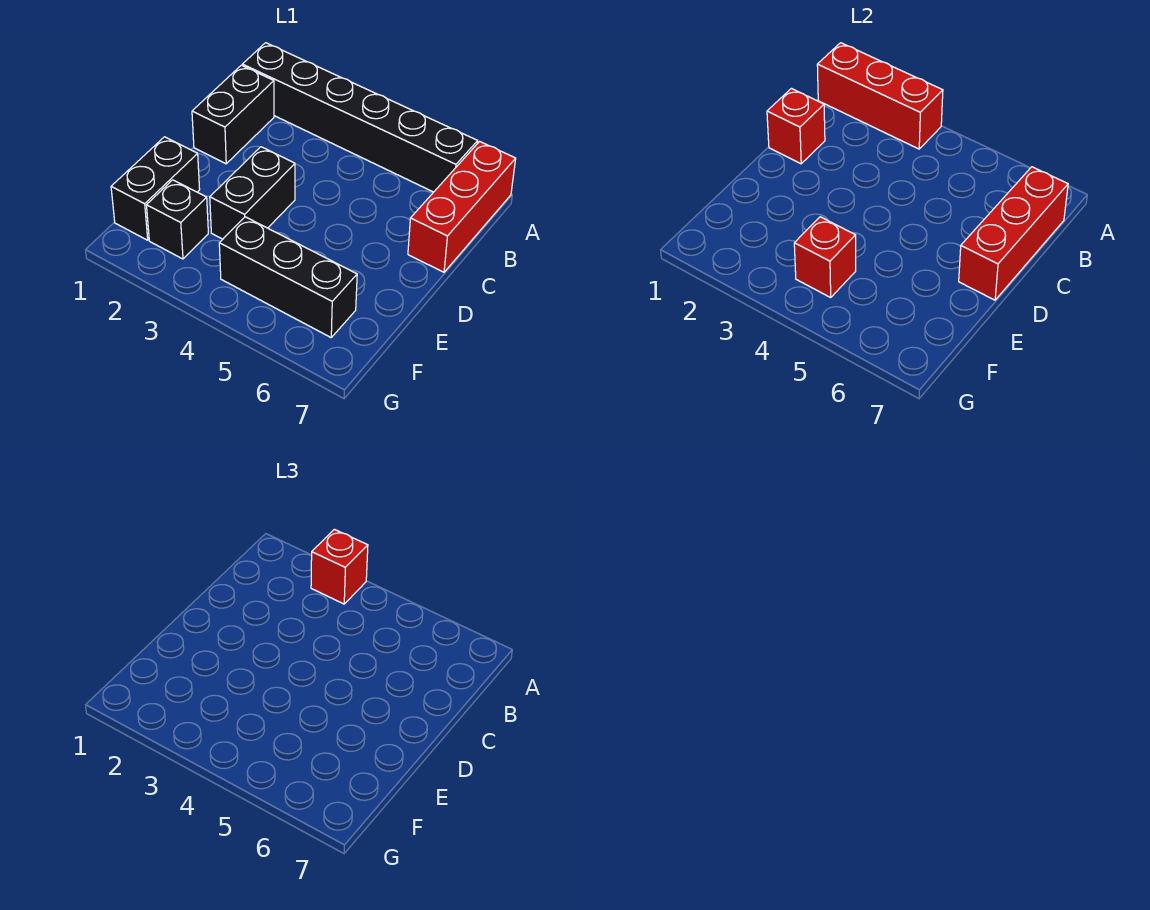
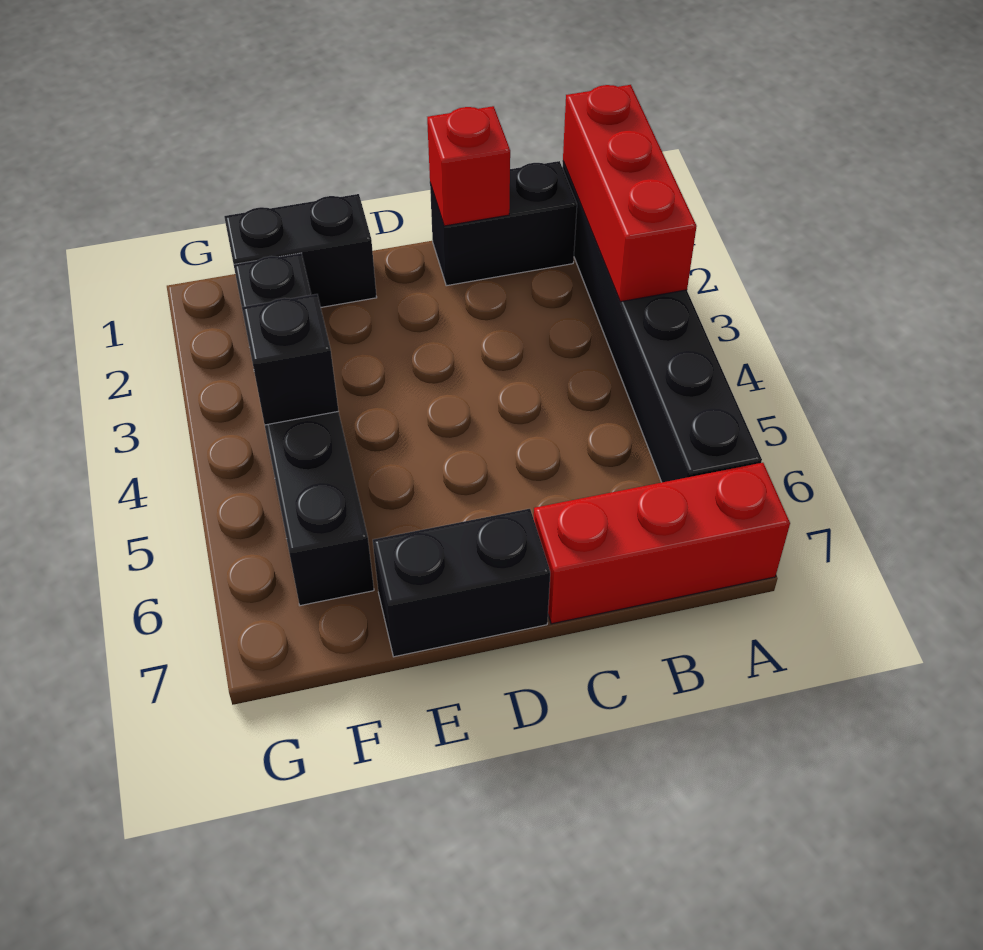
red brick A3 level 3 -> none
red brick B7:D7 level 2 -> none
black brick D3:E3 level 1 -> black brick D7:E7 level 1
red brick F4 level 2 -> black brick F4 level 2

